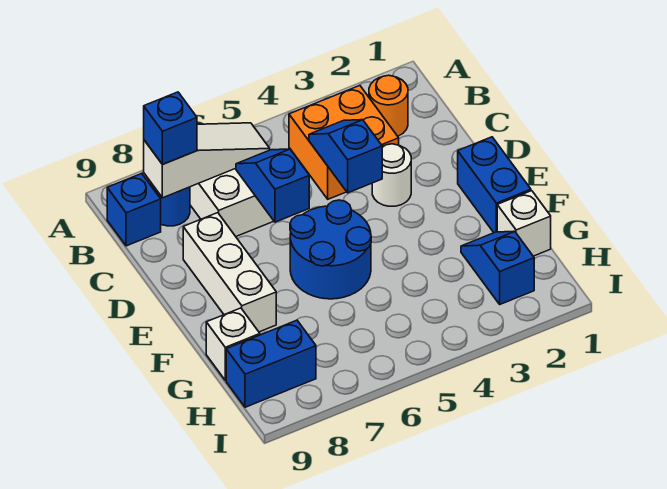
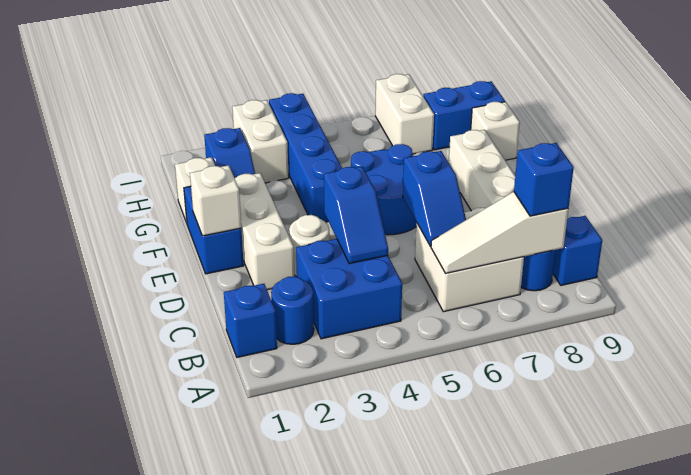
none -> blue brick B1 level 1
orange round brick B2 level 1 -> blue round brick B2 level 1
orange brick B3:C4 level 1 -> blue brick B3:C4 level 1
none -> white brick D2:F2 level 1
none -> white brick E1 level 2
none -> blue brick F4:I4 level 1
none -> white brick H3:I3 level 1
none -> white brick H7:I7 level 1

